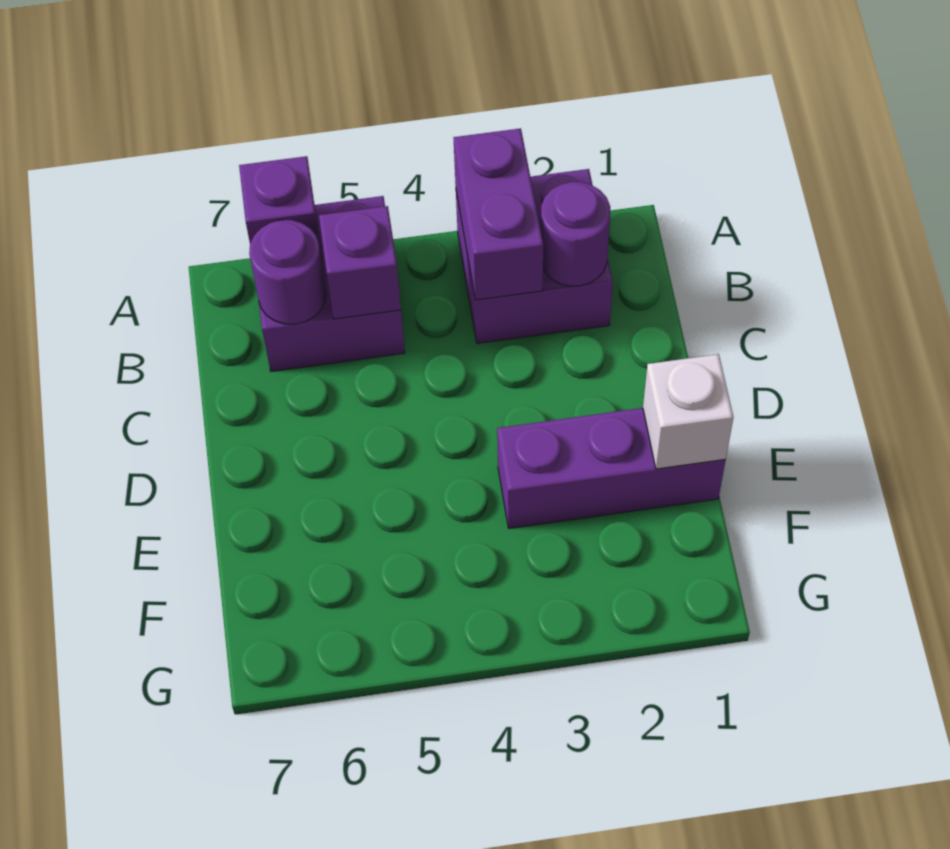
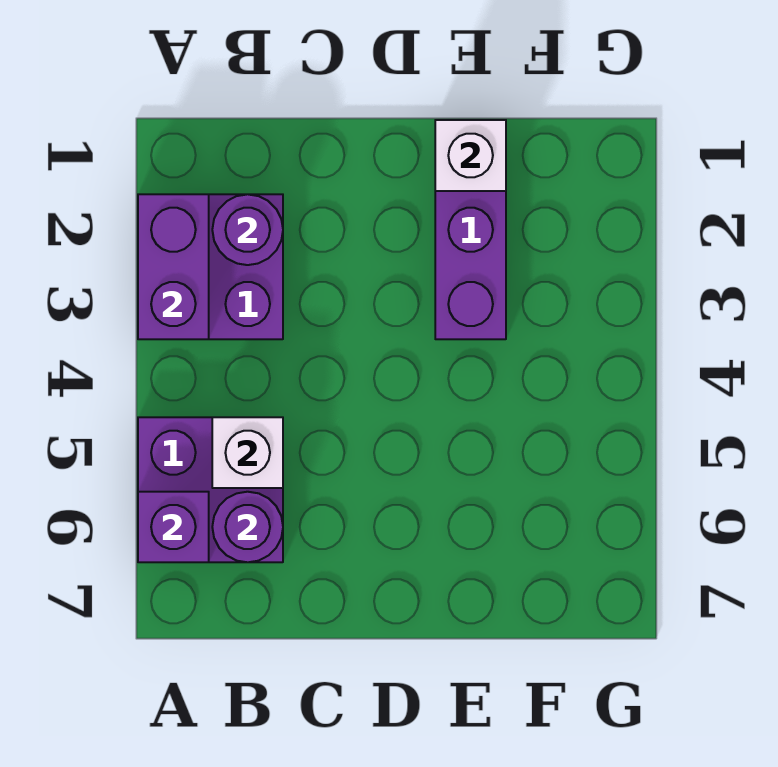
purple brick A3:B3 level 2 -> purple brick A2:A3 level 2
purple brick B5 level 2 -> white brick B5 level 2

